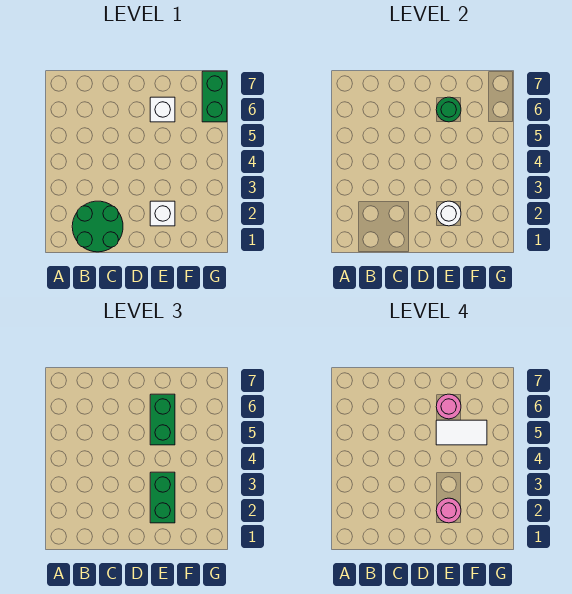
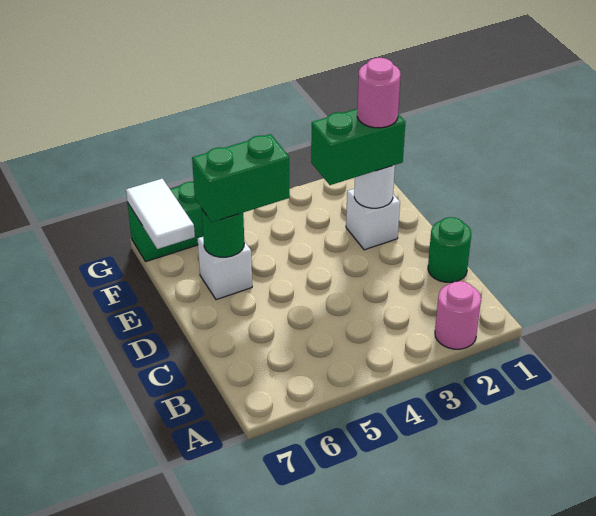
green round brick B1:C2 level 1 -> green round brick C1 level 1
white tile E5:F5 level 4 -> white tile F7:G7 level 2
pink round brick E6 level 4 -> pink round brick A2 level 1

